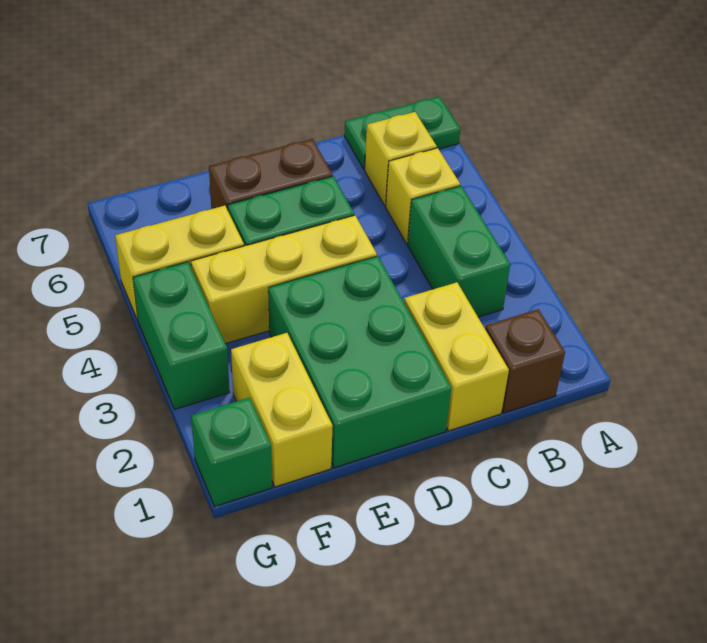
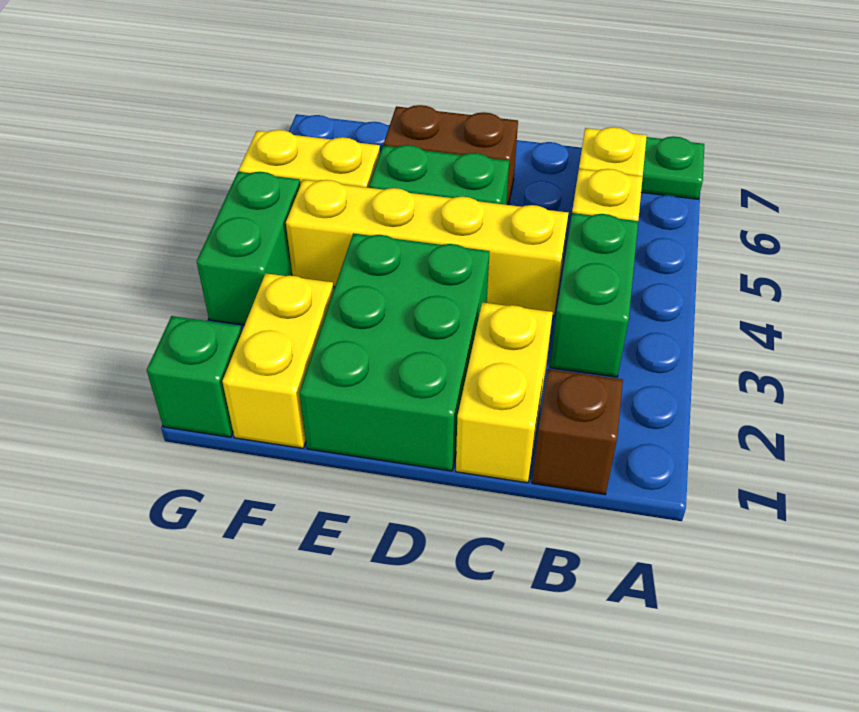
yellow brick D4:F4 level 1 -> yellow brick C4:F4 level 1

